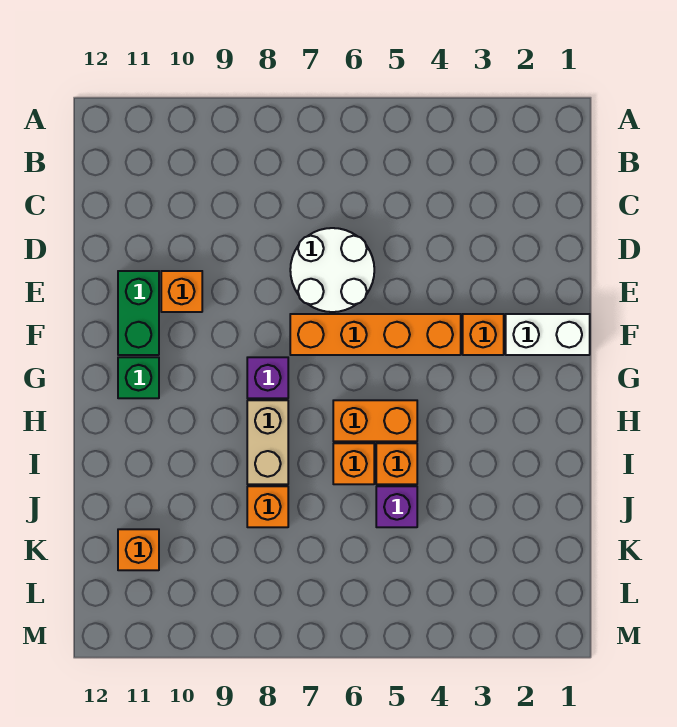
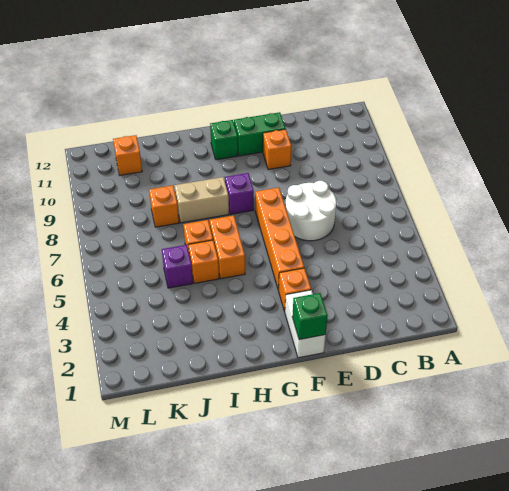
none -> green brick F1 level 2

